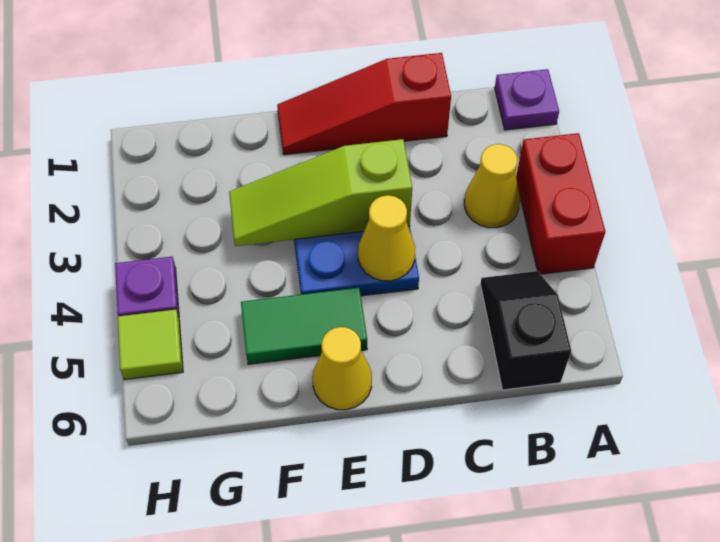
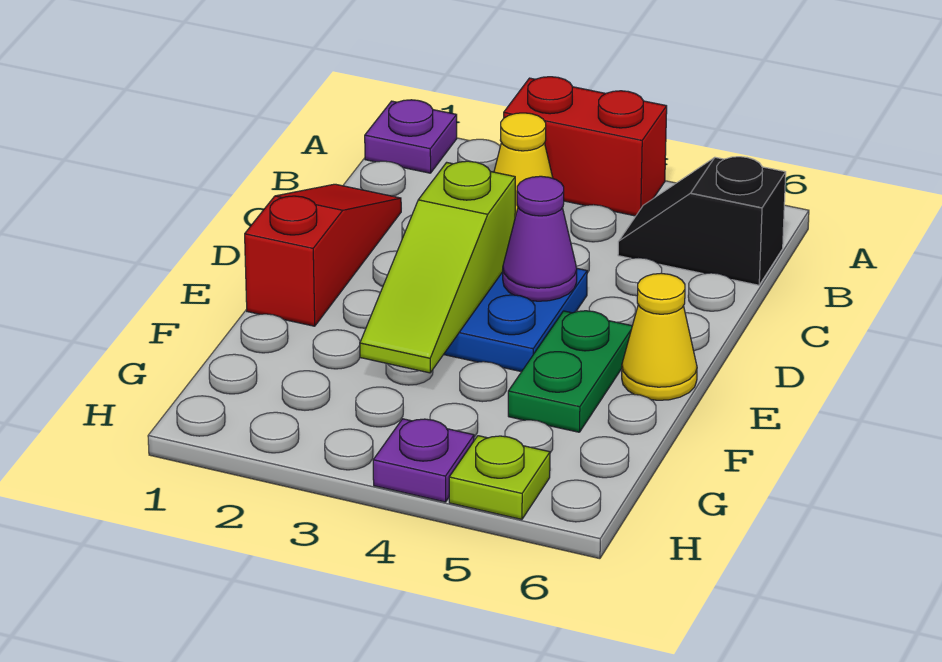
red slope C1:E1 level 1 top C -> red slope C1:E1 level 1 top E
yellow cone D4 level 2 -> purple cone D4 level 2
green tile E5:F5 level 1 -> green plate E5:F5 level 1
lime tile H5 level 1 -> lime plate H5 level 1

